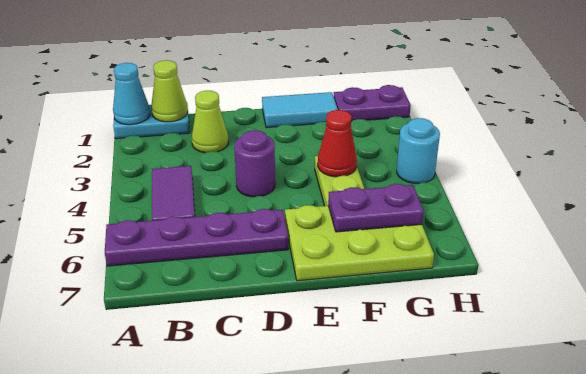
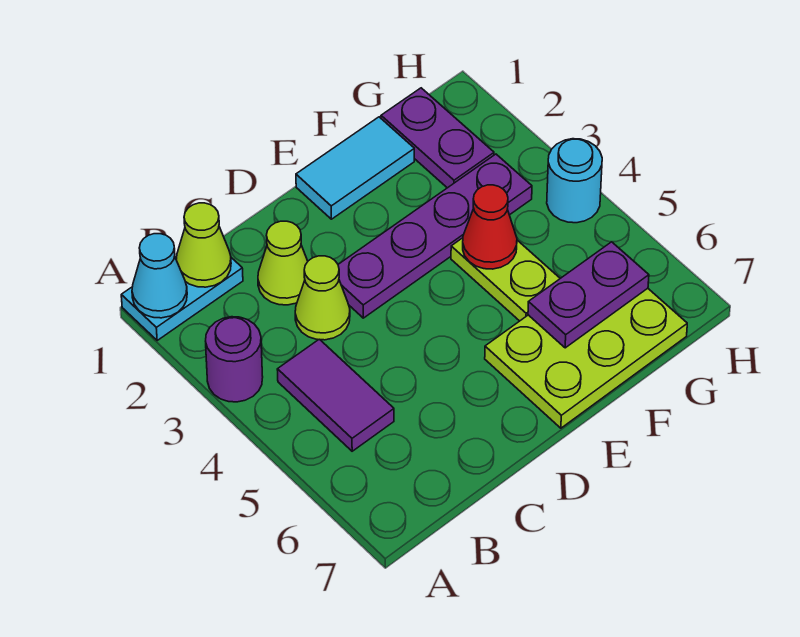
purple plate A6:D6 level 1 -> purple plate D3:G3 level 1
none -> lime cone C3 level 1
purple round brick D4 level 1 -> purple round brick A3 level 1
purple plate G1:H1 level 1 -> purple plate G1:G2 level 1

